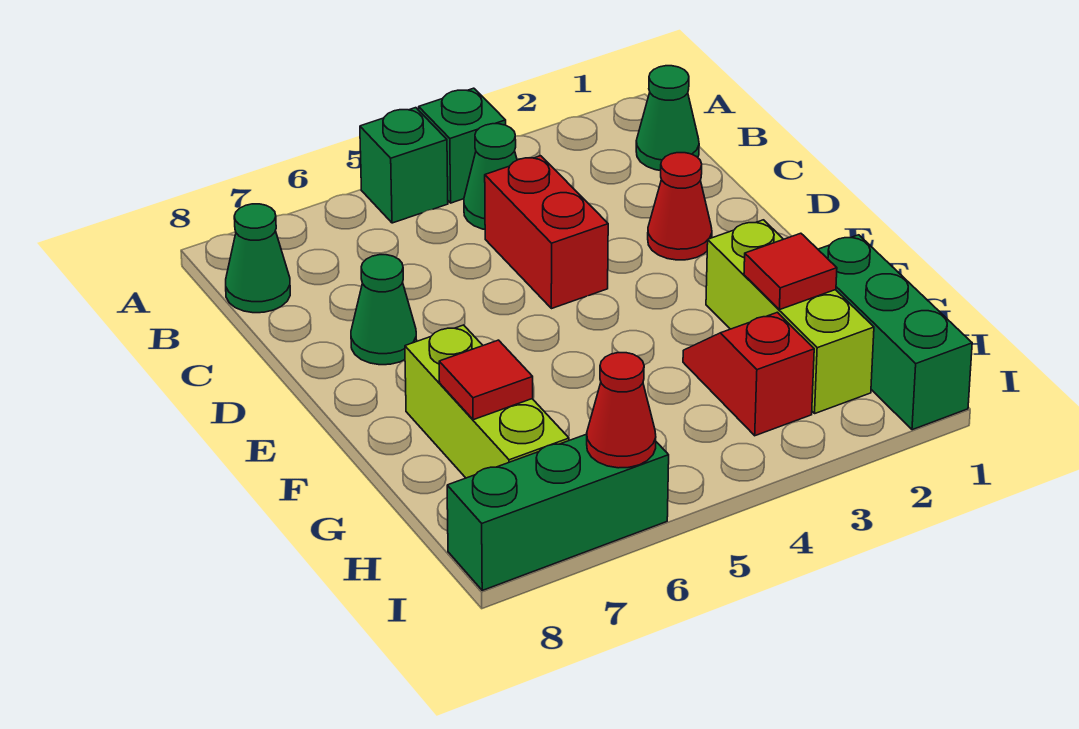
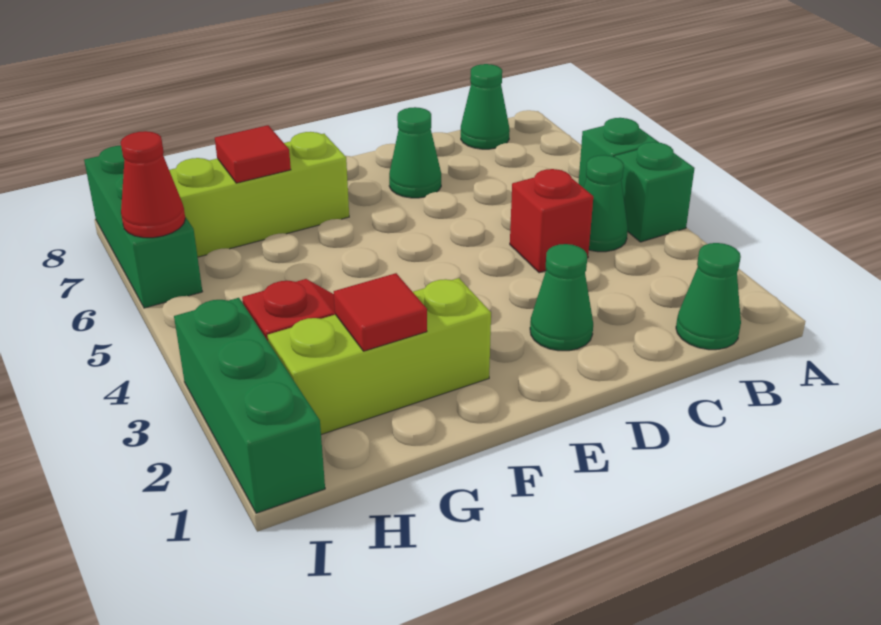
red brick C4:D4 level 1 -> red brick C4 level 1
red cone D2 level 1 -> green cone D2 level 1
green brick G1:I1 level 1 -> green brick I1:I3 level 1

